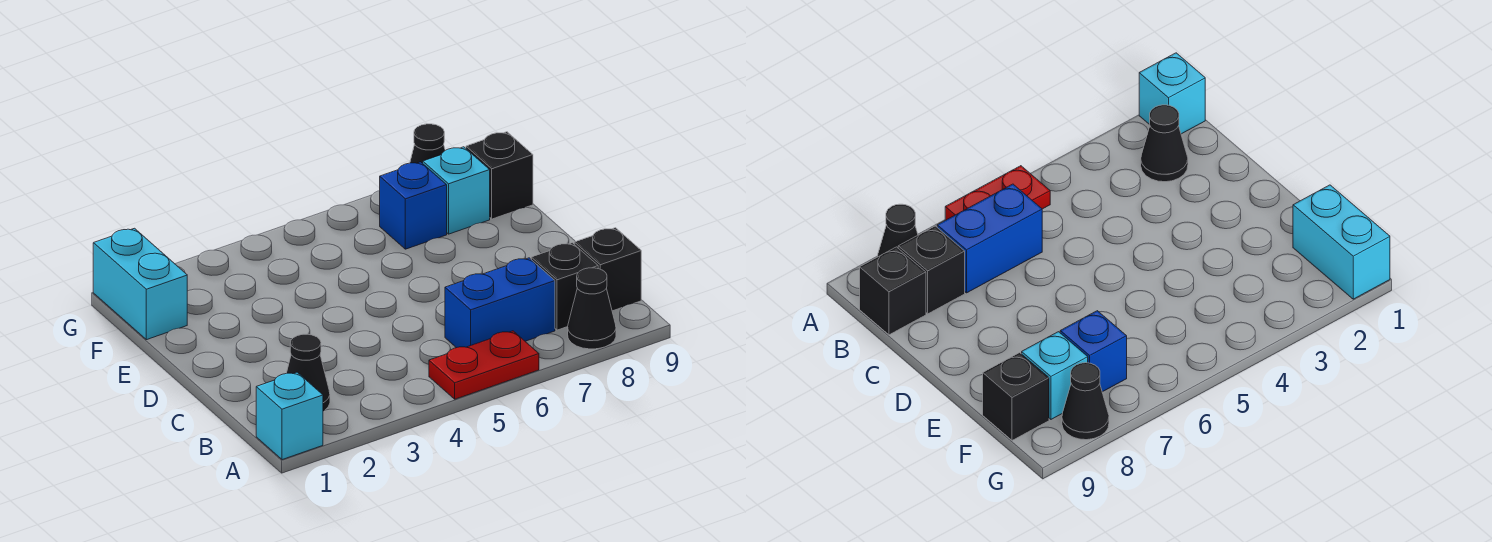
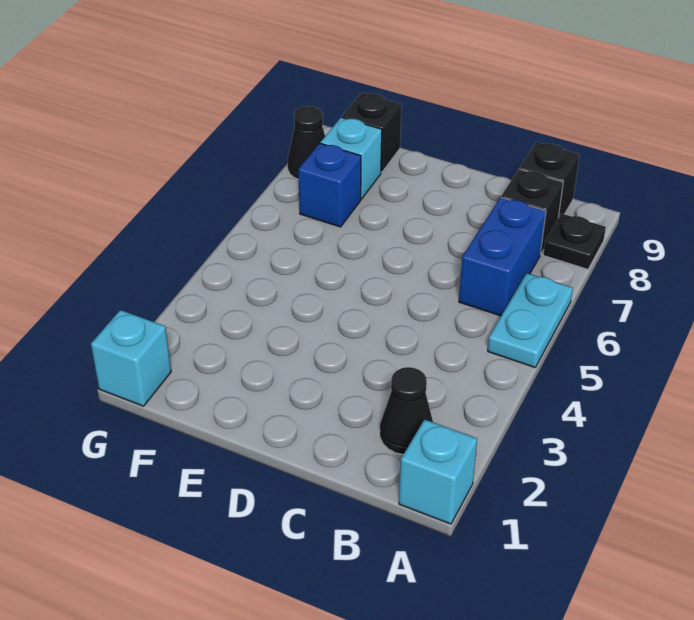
red plate A5:A6 level 1 -> cyan plate A5:A6 level 1
black cone A8 level 1 -> black plate A8 level 1
cyan brick F1:G1 level 1 -> cyan brick G1 level 1

